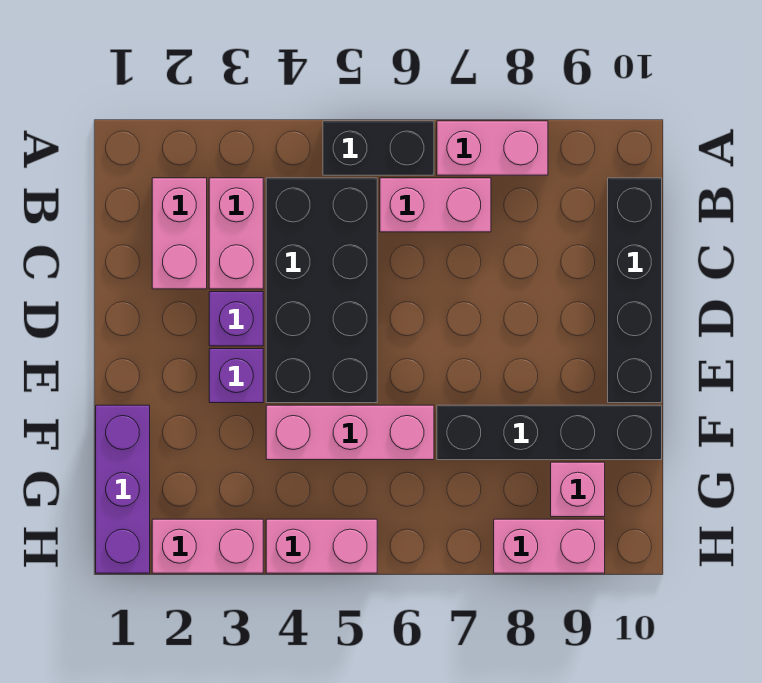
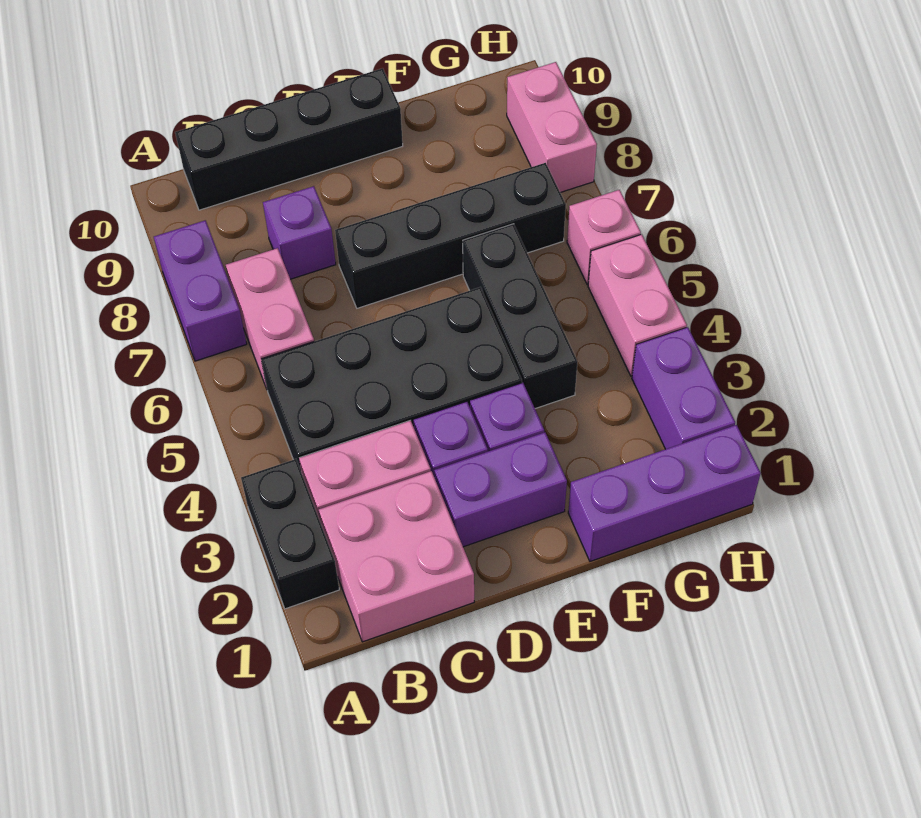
black brick A5:A6 level 1 -> black brick A2:A3 level 1
pink brick A7:A8 level 1 -> purple brick A7:A8 level 1
pink brick B2:C2 level 1 -> pink brick B1:C2 level 1
none -> purple brick C8 level 1
none -> purple brick D2:E2 level 1
pink brick F4:F6 level 1 -> black brick F4:F6 level 1
black brick F7:F10 level 1 -> black brick D7:G7 level 1
pink brick G9 level 1 -> pink brick H6 level 1
pink brick H2:H3 level 1 -> purple brick H2:H3 level 1

